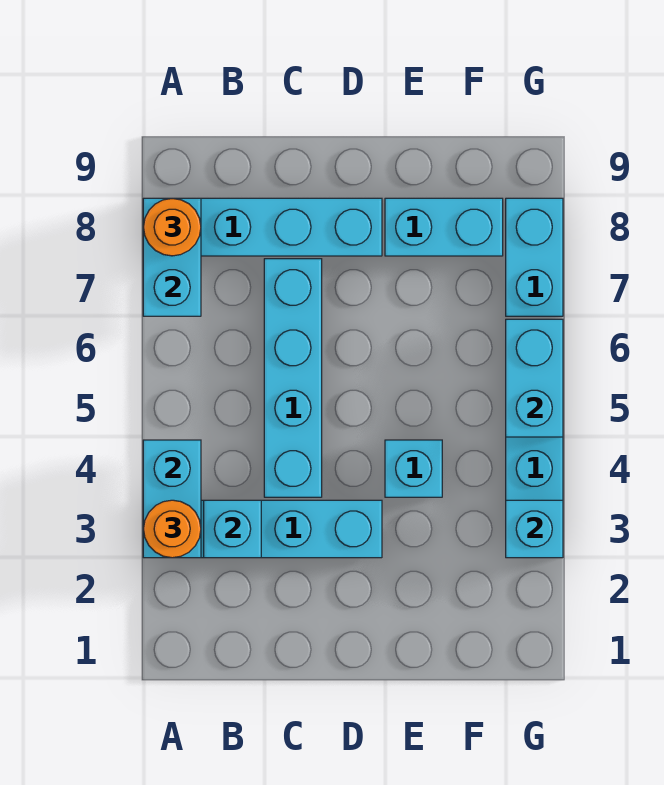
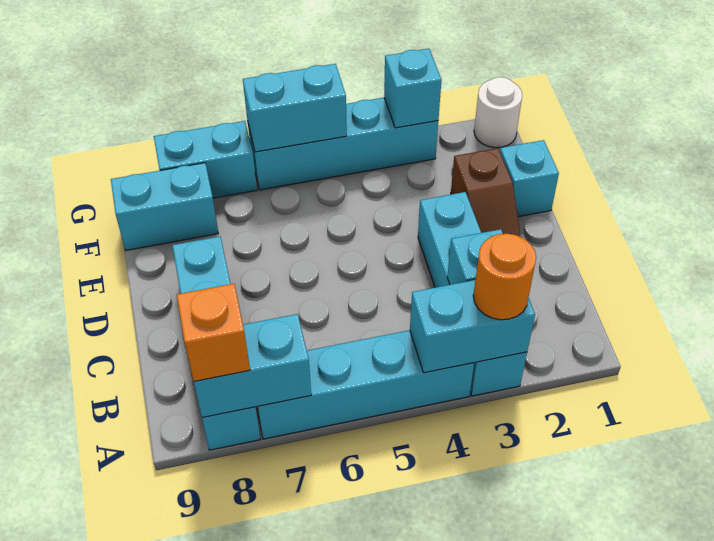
orange round brick A8 level 3 -> orange brick A8 level 3
cyan brick C4:C7 level 1 -> cyan brick A4:A7 level 1
none -> brown slope D2:E2 level 1 top E
cyan brick E4 level 1 -> cyan brick E1 level 1
cyan brick E8:F8 level 1 -> cyan brick F8:F9 level 1
none -> white round brick G1 level 1

